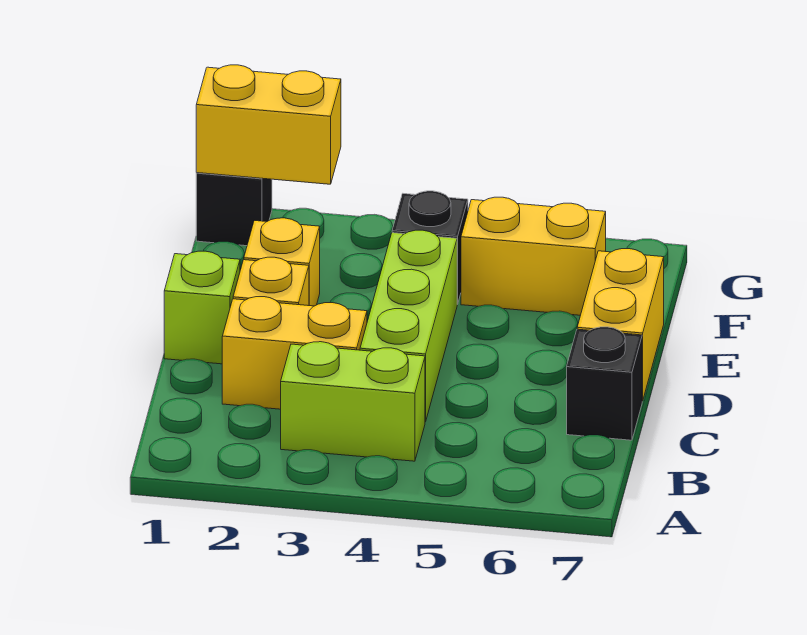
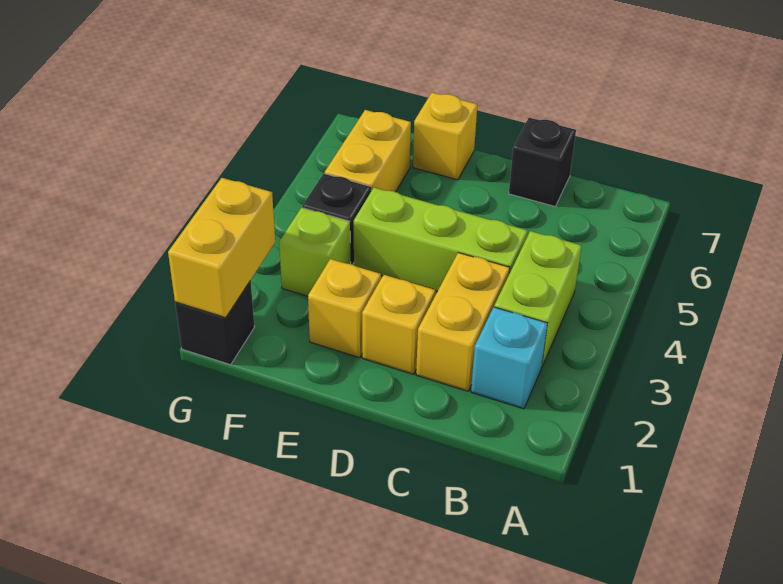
none -> cyan brick B2 level 1
lime brick D1 level 1 -> lime brick F3 level 1
yellow brick D7:E7 level 1 -> yellow brick E7 level 1

